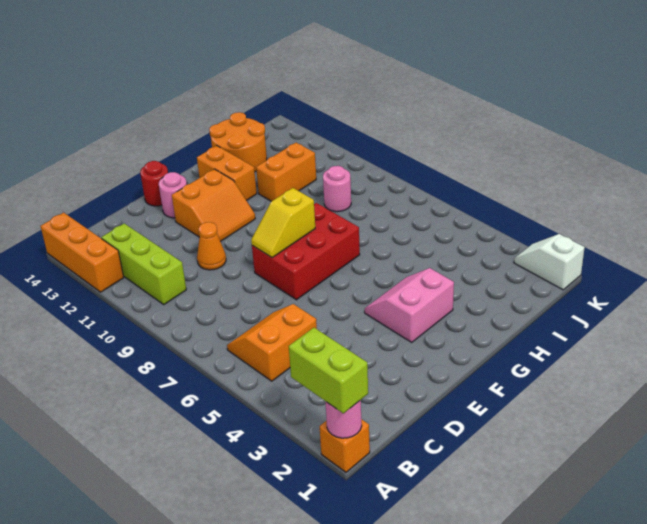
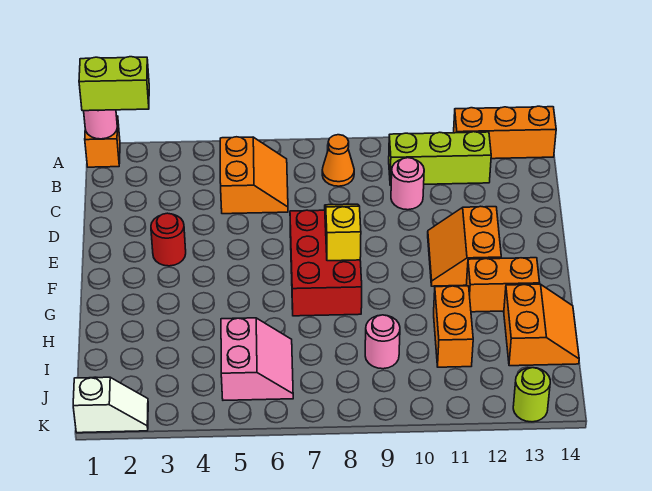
orange cone D10 level 1 -> orange cone B8 level 1
pink round brick E13 level 1 -> pink round brick C10 level 1
red round brick E14 level 1 -> red round brick E3 level 1
pink slope F3:G4 level 1 top 3 -> pink slope I5:J6 level 1 top 5
orange round brick H13:I14 level 1 -> orange slope H13:I14 level 1 top 13
none -> lime round brick K13 level 1

